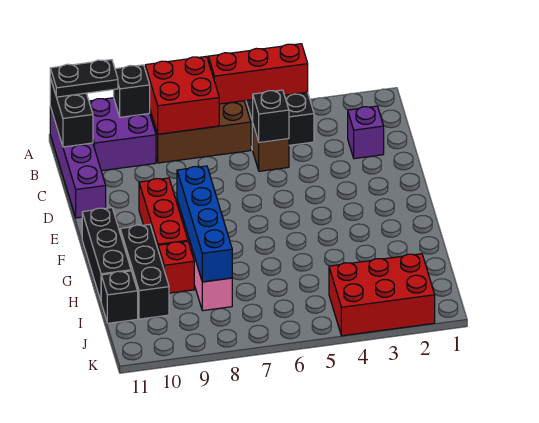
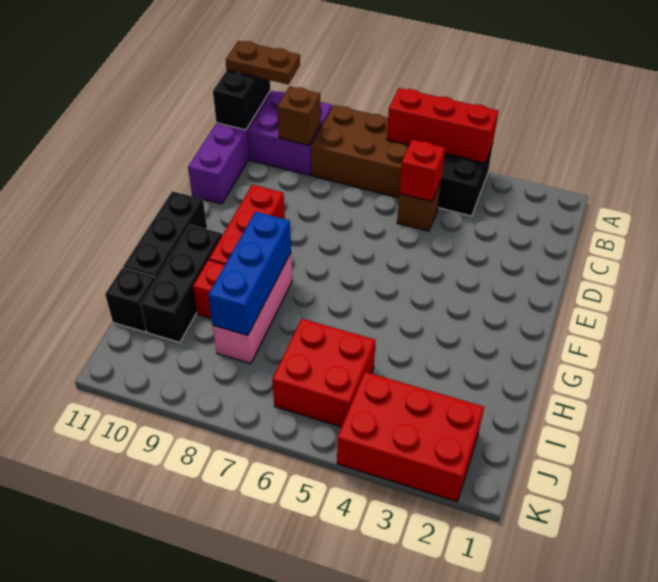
red brick A7:B8 level 2 -> red brick I5:J6 level 1
black brick A9 level 2 -> none
black plate A10:A11 level 3 -> brown plate A10:A11 level 3
none -> brown brick B9 level 2
purple brick C2 level 1 -> none
black brick C5 level 2 -> red brick C5 level 2
blue brick F8:I8 level 2 -> blue brick G8:I8 level 2

